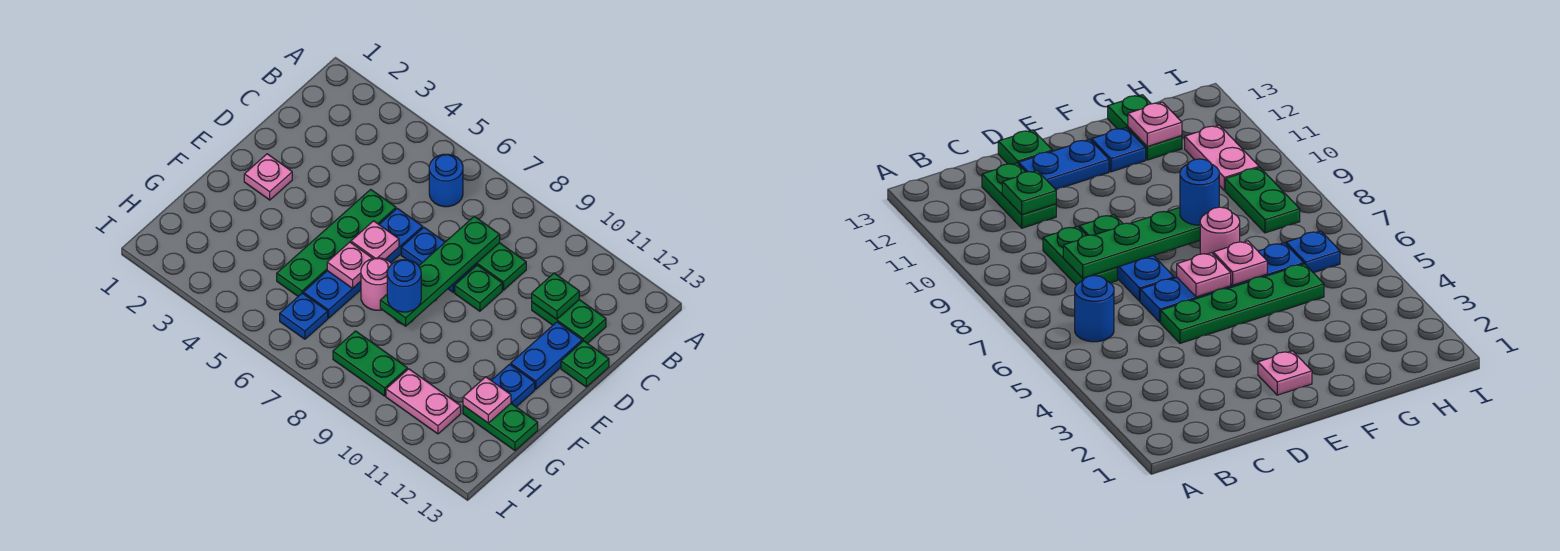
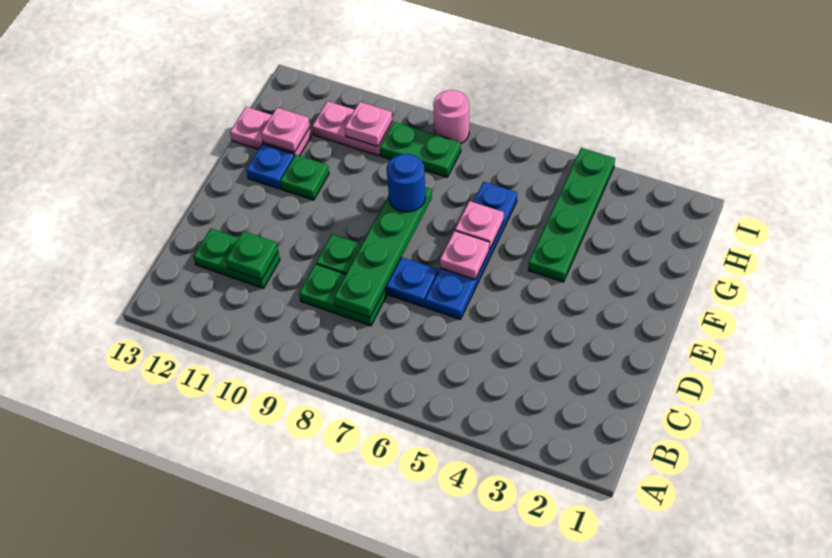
blue round brick B6 level 1 -> none
green plate D5:G5 level 1 -> green plate F4:I4 level 1
blue plate D12:E12 level 1 -> none
green plate D13 level 1 -> green plate F11 level 1
pink plate E2 level 1 -> pink plate H10 level 2
pink round brick F7 level 1 -> pink round brick I8 level 1
green plate G12:G13 level 1 -> pink plate G12:G13 level 1
blue plate H6 level 1 -> none

